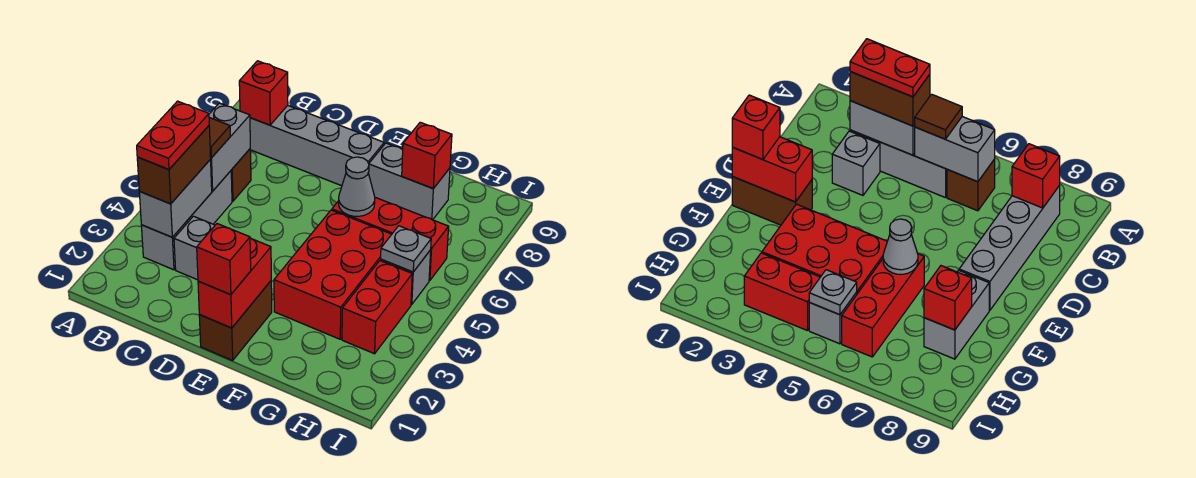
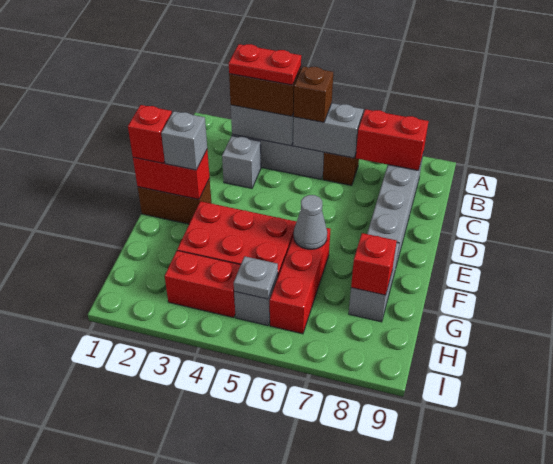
brown tile B5 level 3 -> brown brick B5 level 3
red brick B8 level 2 -> red brick B7:B8 level 2
none -> grey brick E2 level 3

